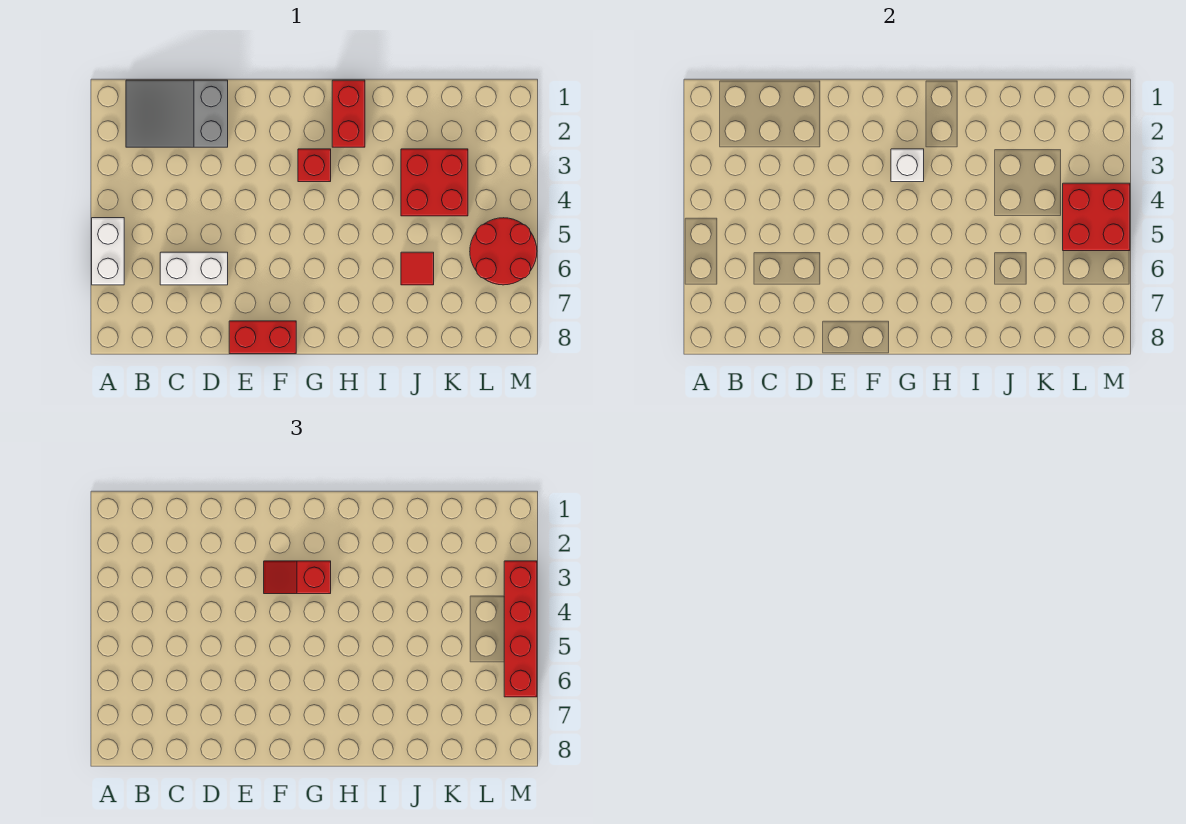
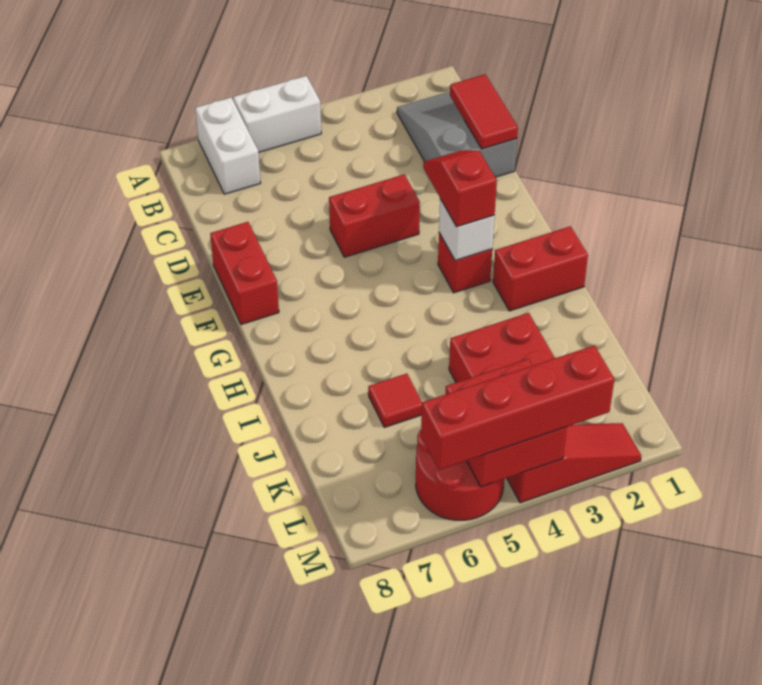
none -> red tile C1:D1 level 2
white brick C6:D6 level 1 -> white brick A7:B7 level 1
none -> red brick E4:E5 level 1
none -> red slope M2:M4 level 1 top 4

